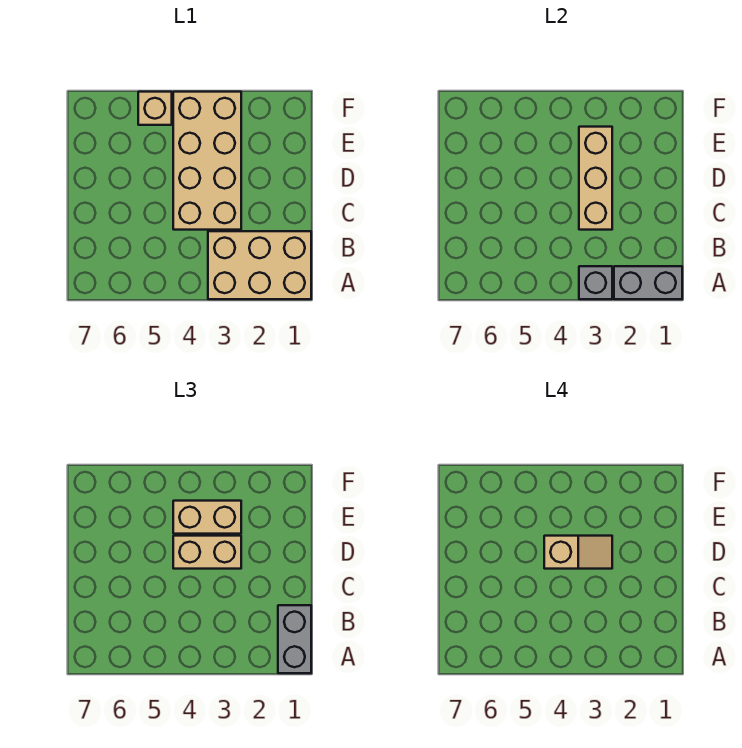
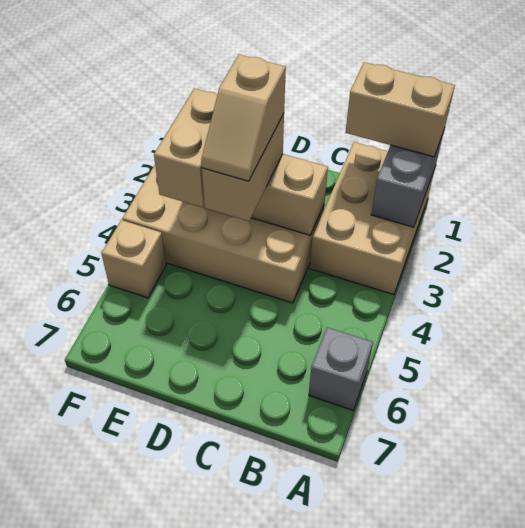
grey brick A1:B1 level 3 -> tan brick A1:B1 level 3
grey brick A3 level 2 -> grey brick A6 level 1
tan slope D3:D4 level 4 top 4 -> tan slope D3:D4 level 4 top 3

